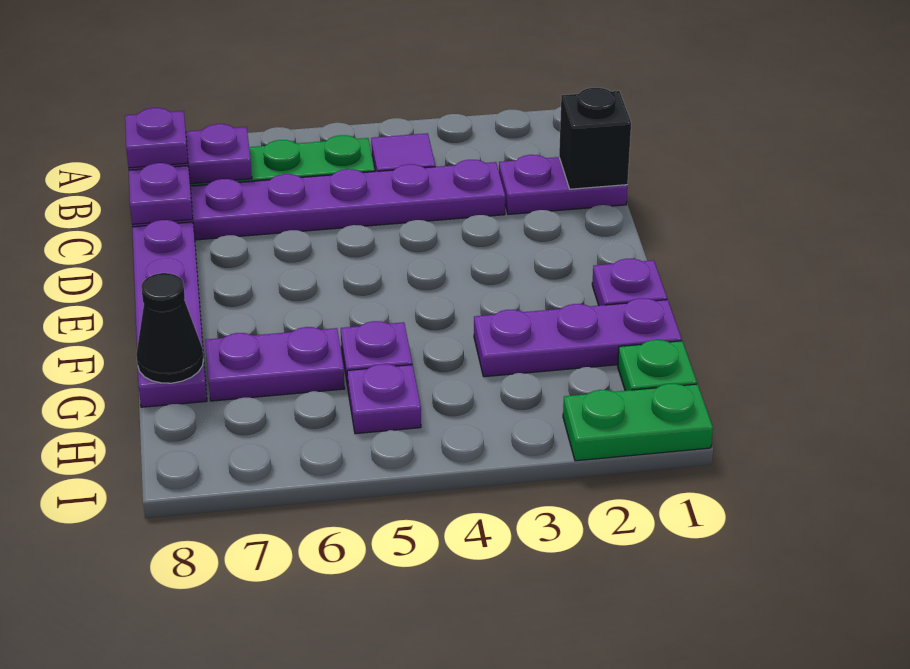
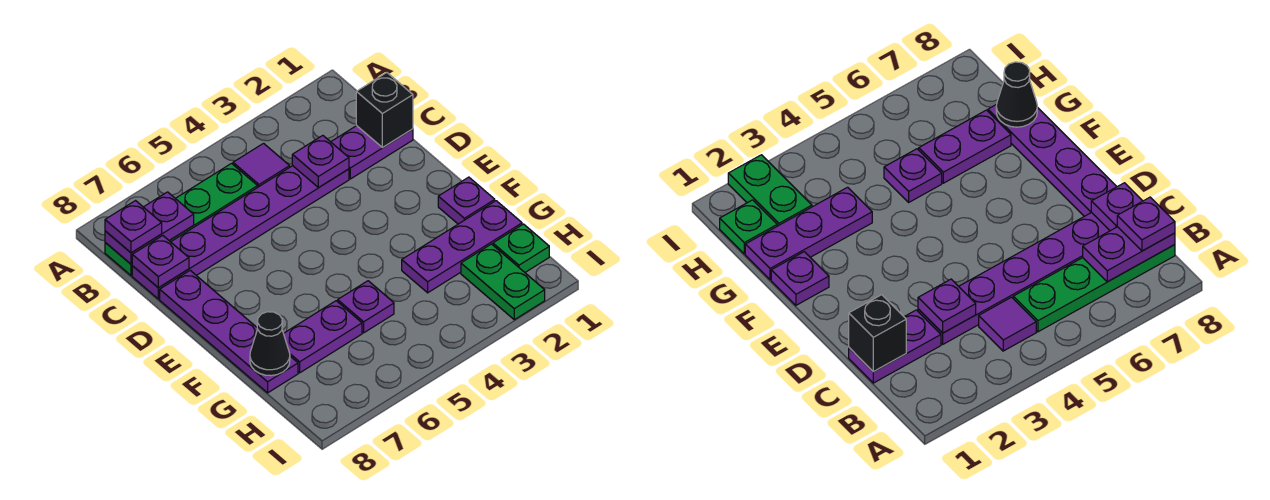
purple plate H5 level 1 -> purple plate C3 level 2
green plate I1:I2 level 1 -> green plate H2:I2 level 1

